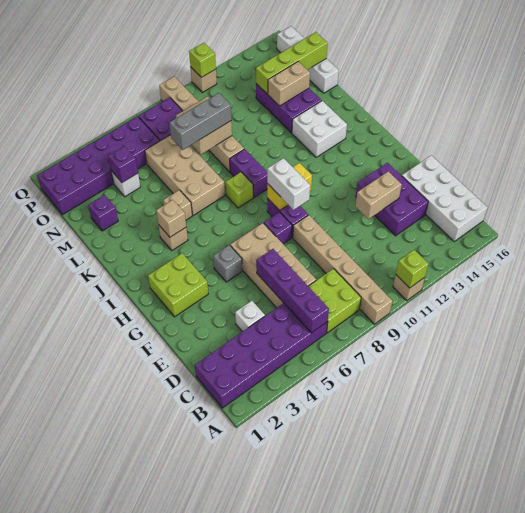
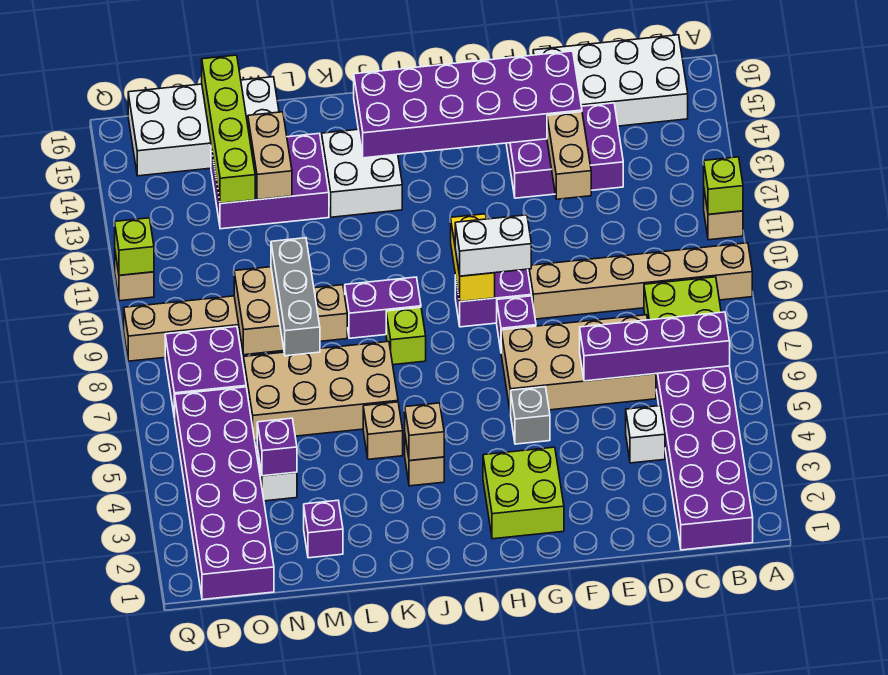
none -> purple brick E14:J15 level 2
white brick M16:P16 level 1 -> white brick M15:P16 level 1

